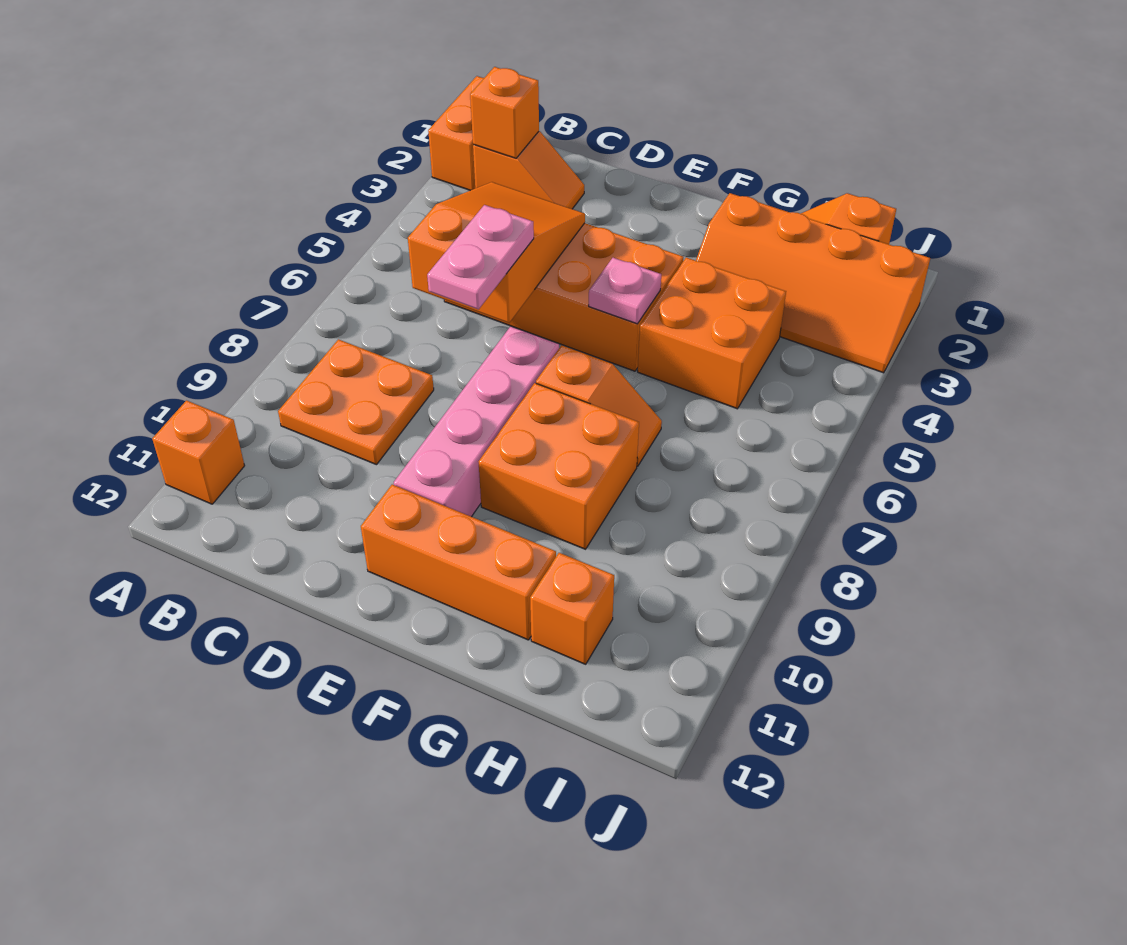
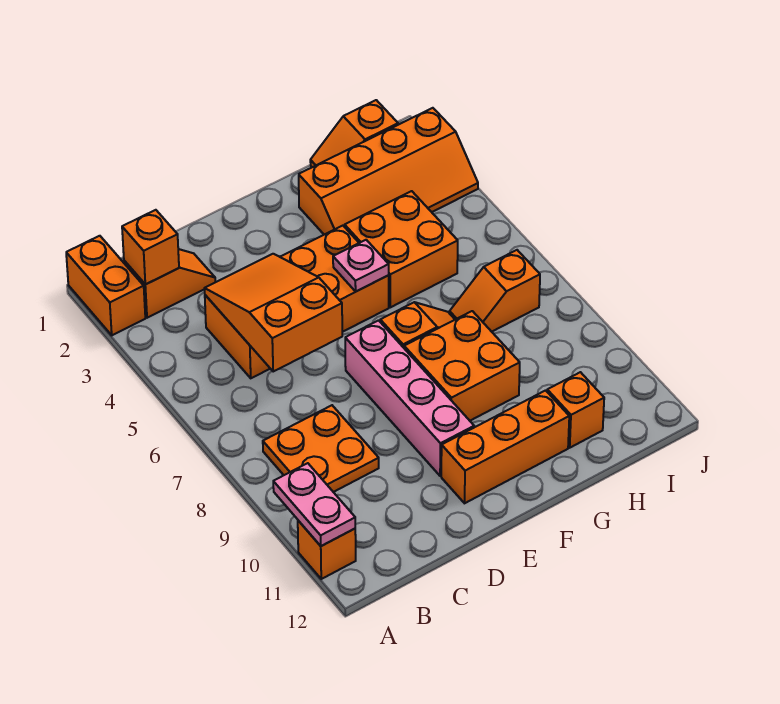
pink plate D6:D7 level 3 -> pink plate A10:A11 level 2
none -> orange slope H7:I7 level 1 top I

